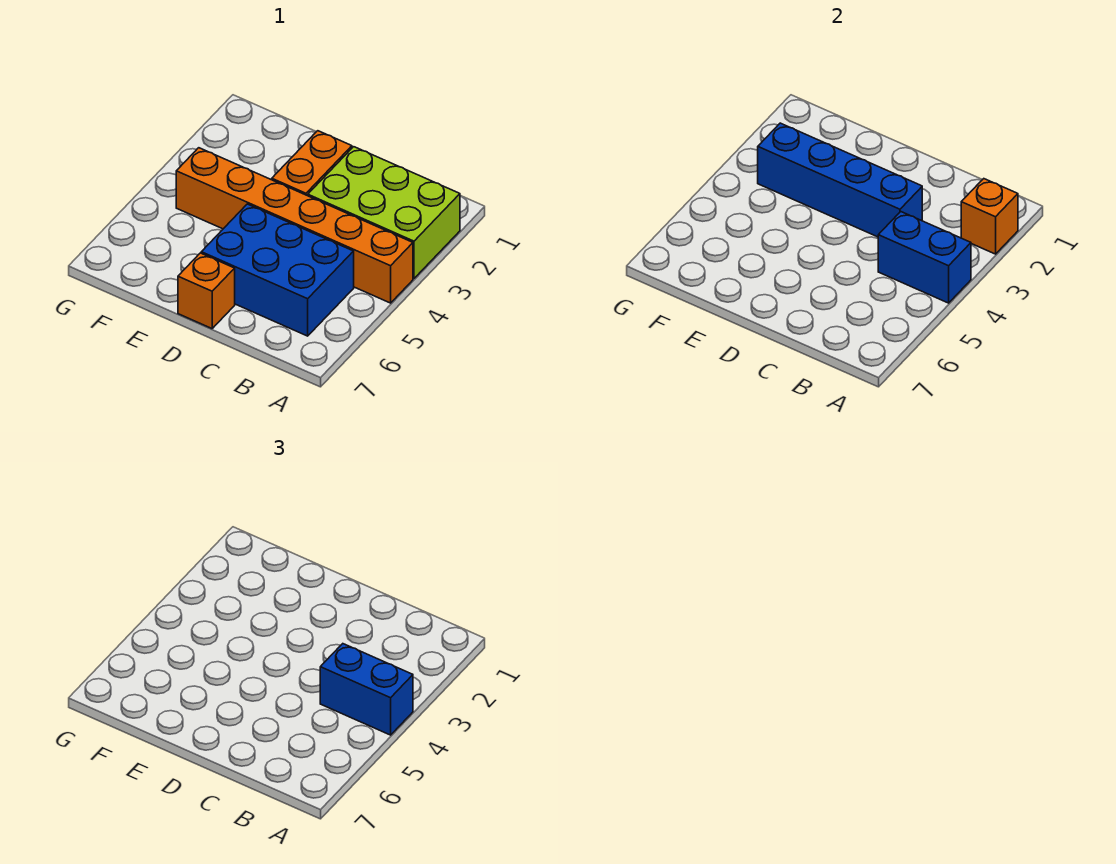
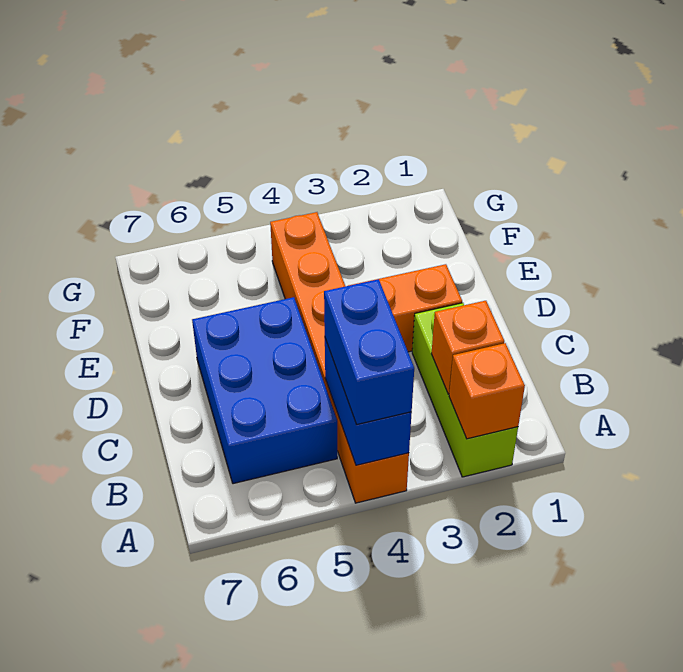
lime brick A2:C3 level 1 -> lime brick A2:C2 level 1
blue brick C3:F3 level 2 -> none
orange brick D7 level 1 -> orange brick B2 level 2

